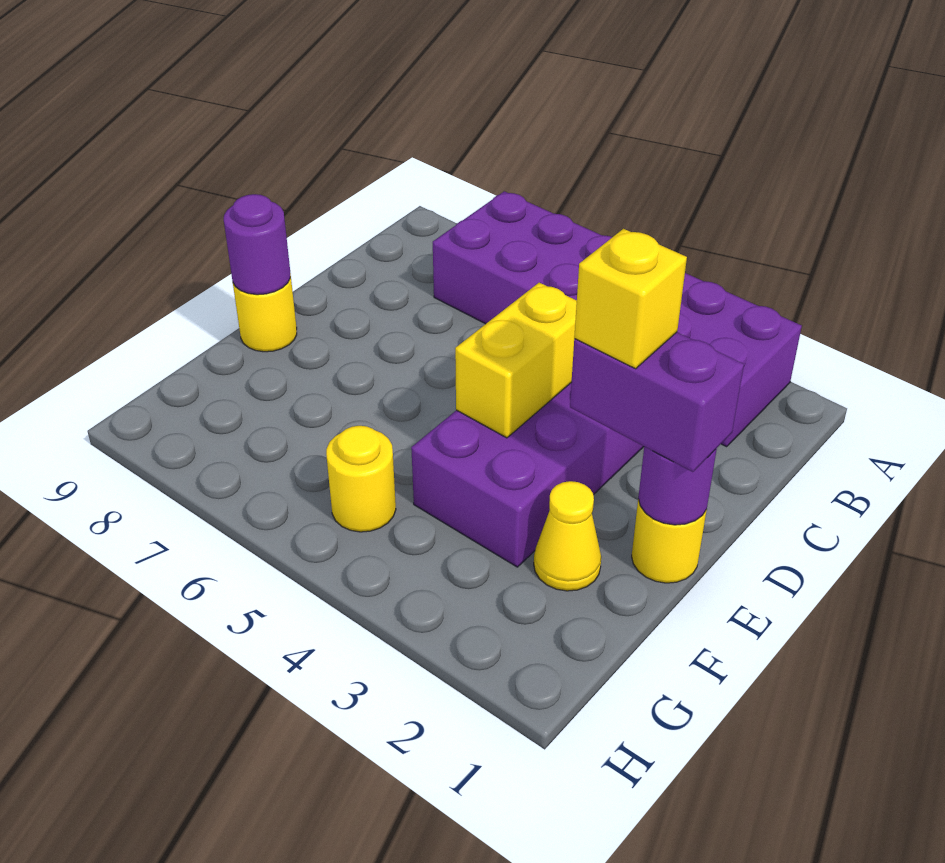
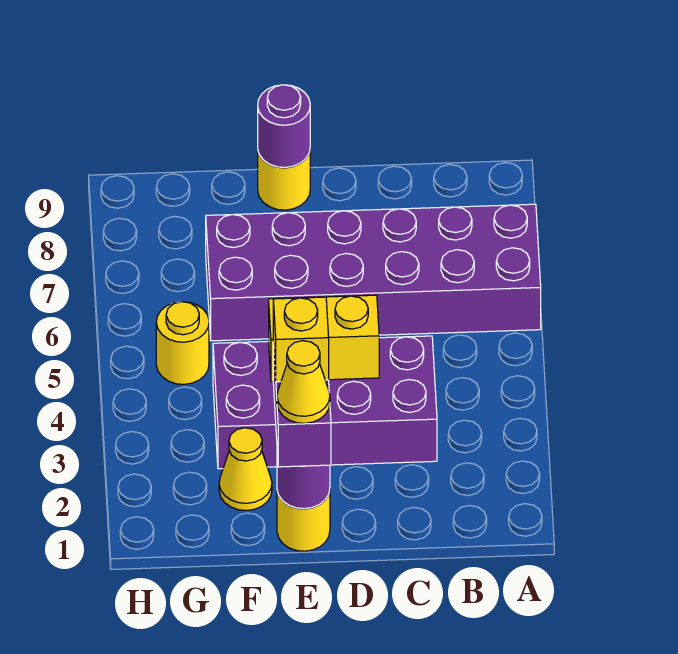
purple brick A2:B7 level 1 -> purple brick A6:F7 level 1
none -> yellow cone E1 level 4

